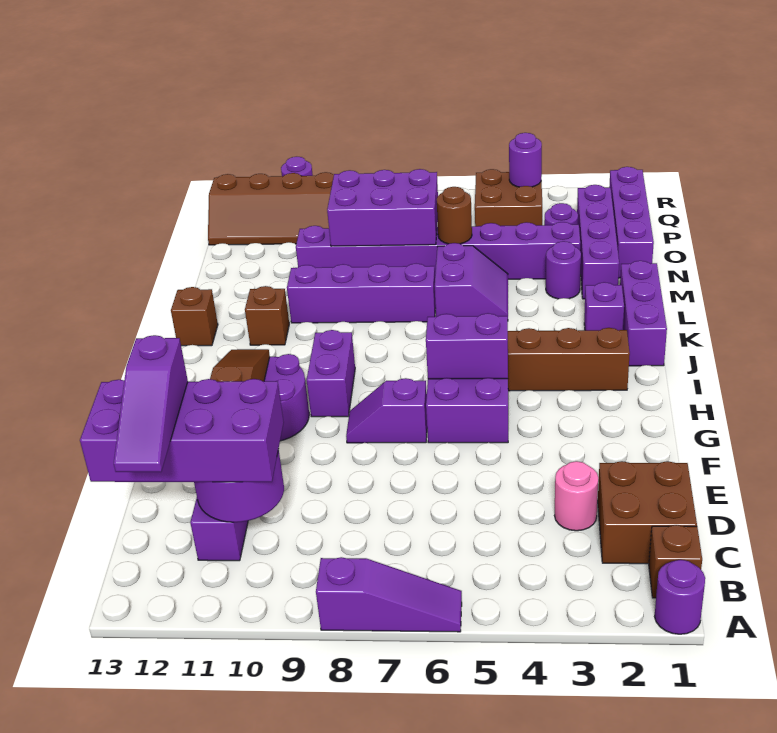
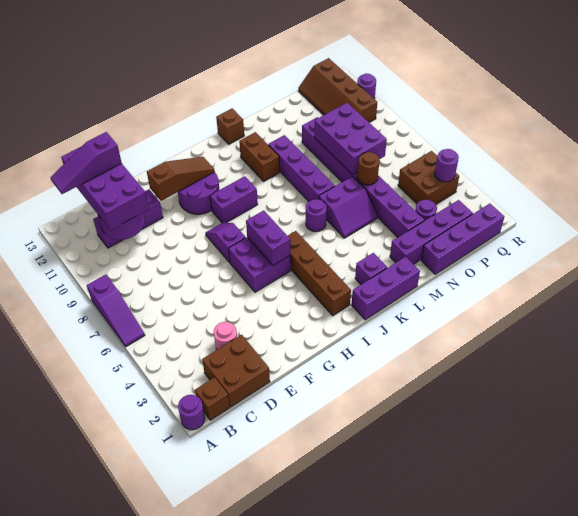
brown brick K11 level 1 -> brown brick K10:K11 level 1
purple round brick M3 level 1 -> purple round brick K6 level 1

